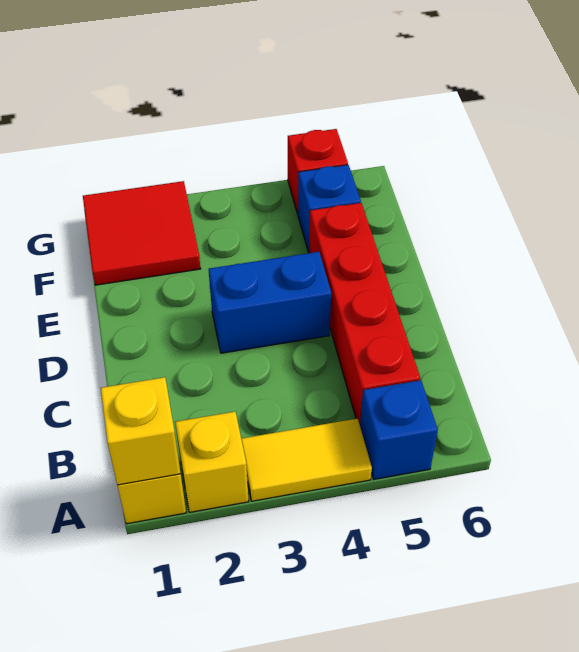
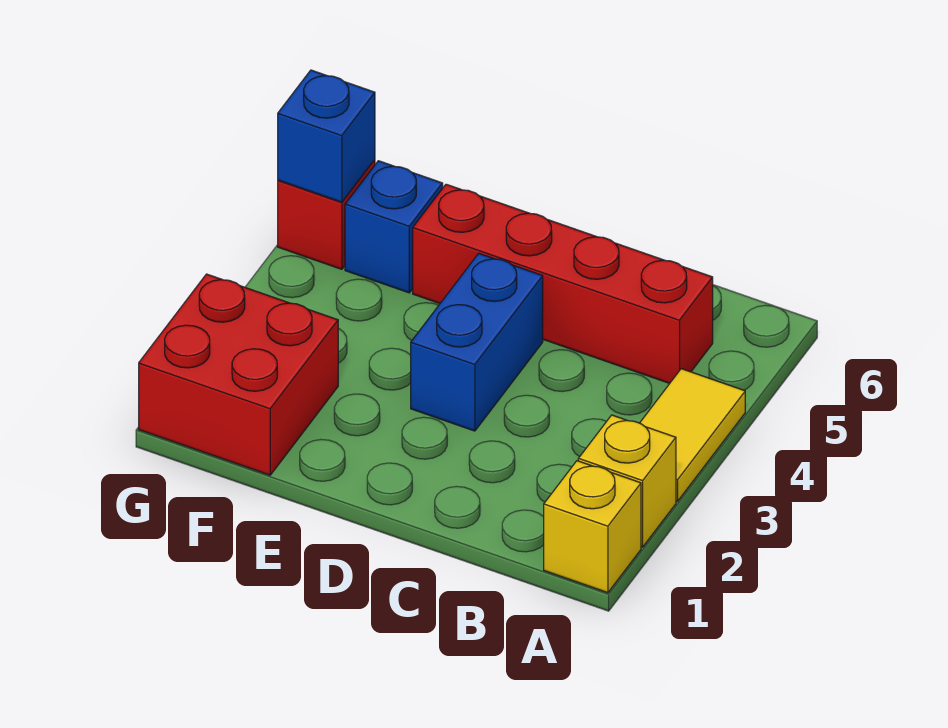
yellow brick A1 level 2 -> none
blue brick A5 level 1 -> blue brick G5 level 2
red tile F1:G2 level 1 -> red brick F1:G2 level 1

